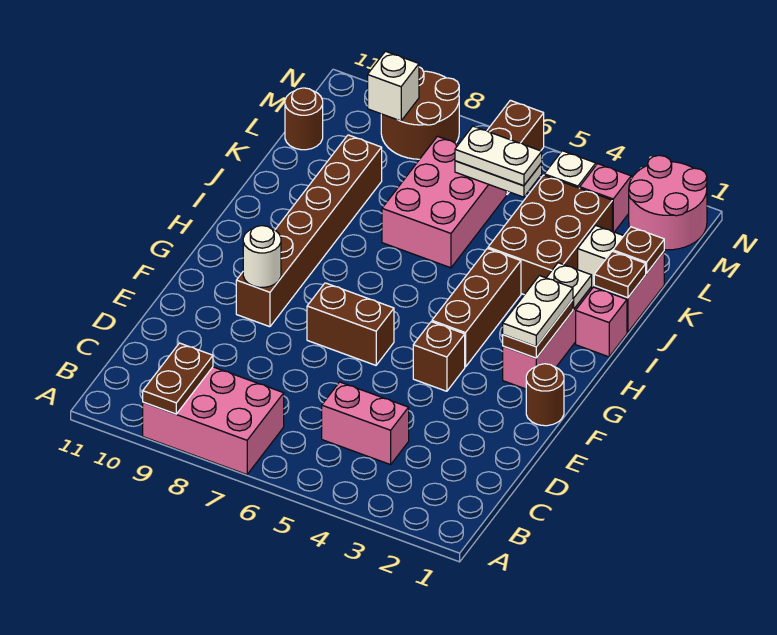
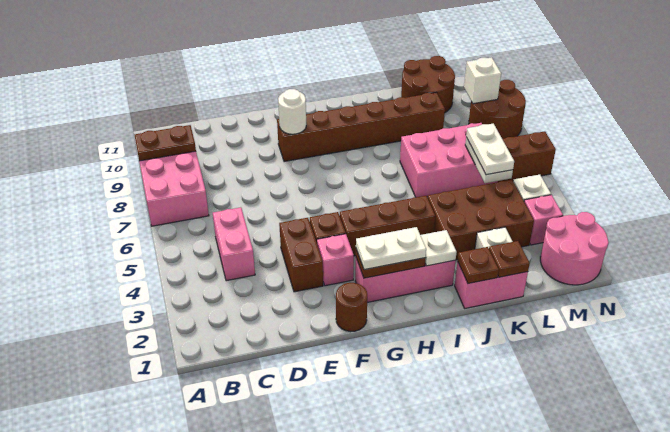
brown brick F6:F7 level 1 -> brown brick E3:E4 level 1
pink brick I1 level 1 -> pink brick F3 level 1
brown round brick L11 level 1 -> brown round brick K10:L11 level 1

